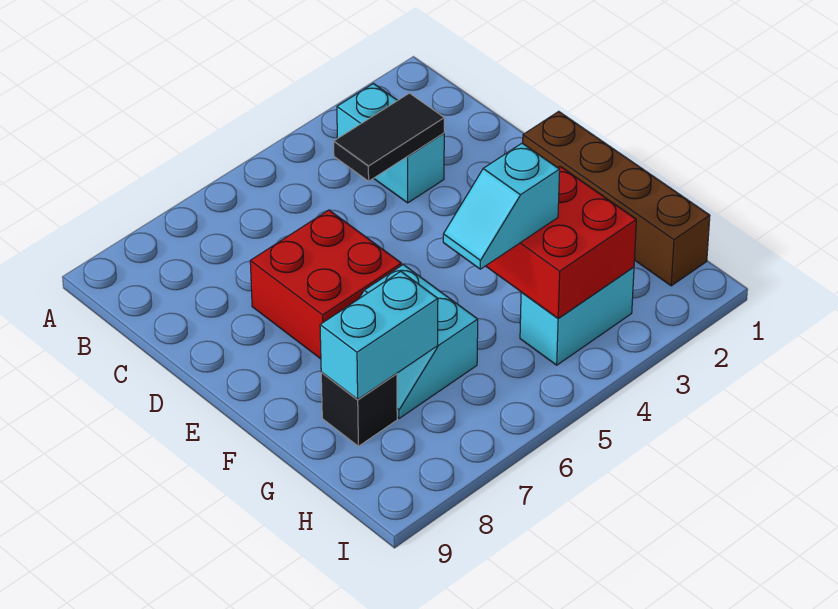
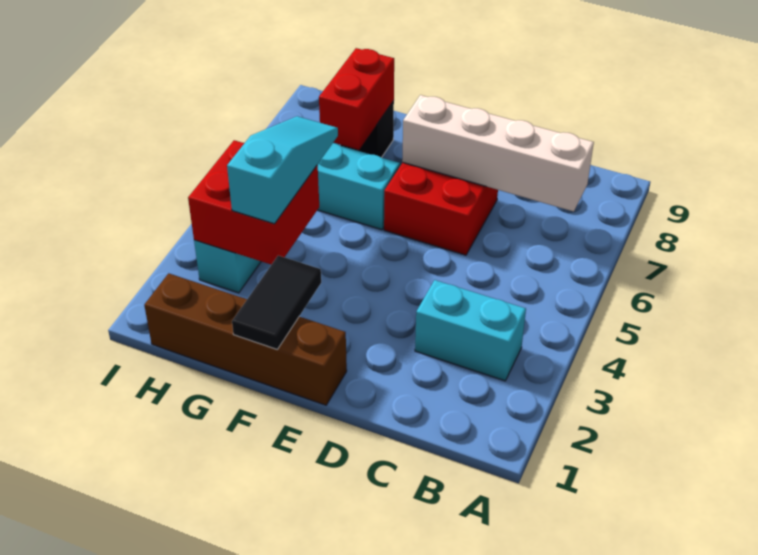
none -> white brick B7:E7 level 2
black tile C3:C4 level 2 -> black tile F1:F2 level 2
cyan slope G4:G5 level 3 top 4 -> cyan slope G3:G5 level 3 top 3
cyan brick G7:G8 level 2 -> red brick G7:G8 level 2

